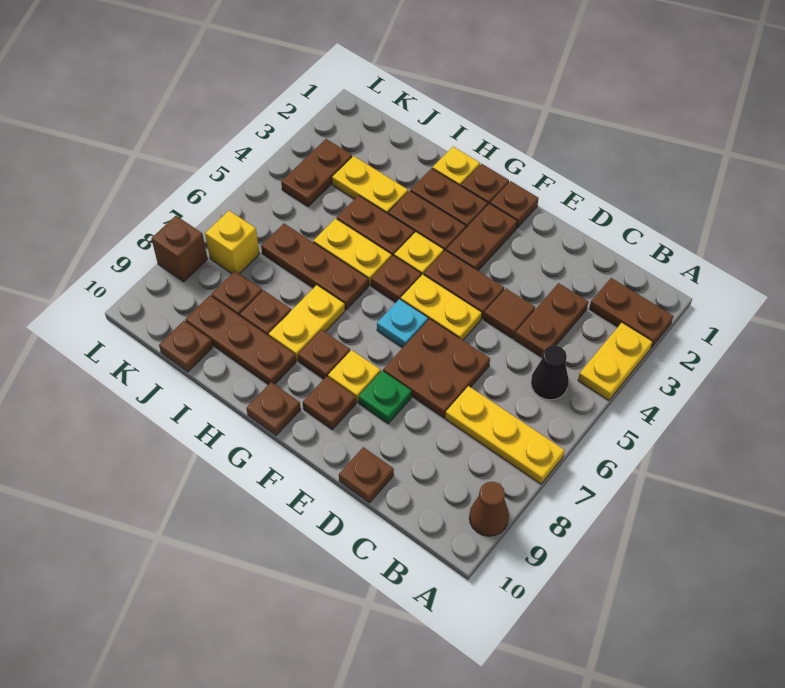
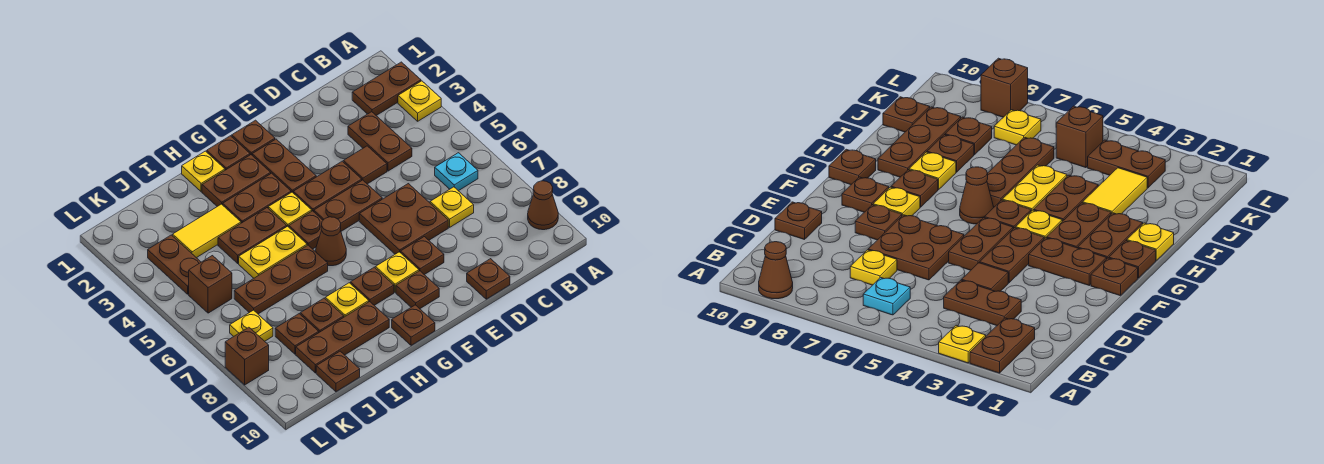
yellow plate A3:A4 level 1 -> yellow plate A3 level 1
yellow plate A7:C7 level 1 -> yellow plate C7 level 1
black cone B5 level 1 -> none
yellow plate E5:F5 level 1 -> brown plate E5:F5 level 1
green plate E8 level 1 -> brown plate E8 level 1
cyan plate F6 level 1 -> cyan plate B6 level 1
none -> brown cone G6 level 1
yellow plate H7:H8 level 1 -> yellow plate H8 level 1
yellow plate I3:J3 level 1 -> yellow tile I3:J3 level 1
none -> brown brick K5 level 1
yellow brick K7 level 1 -> yellow plate K7 level 1

